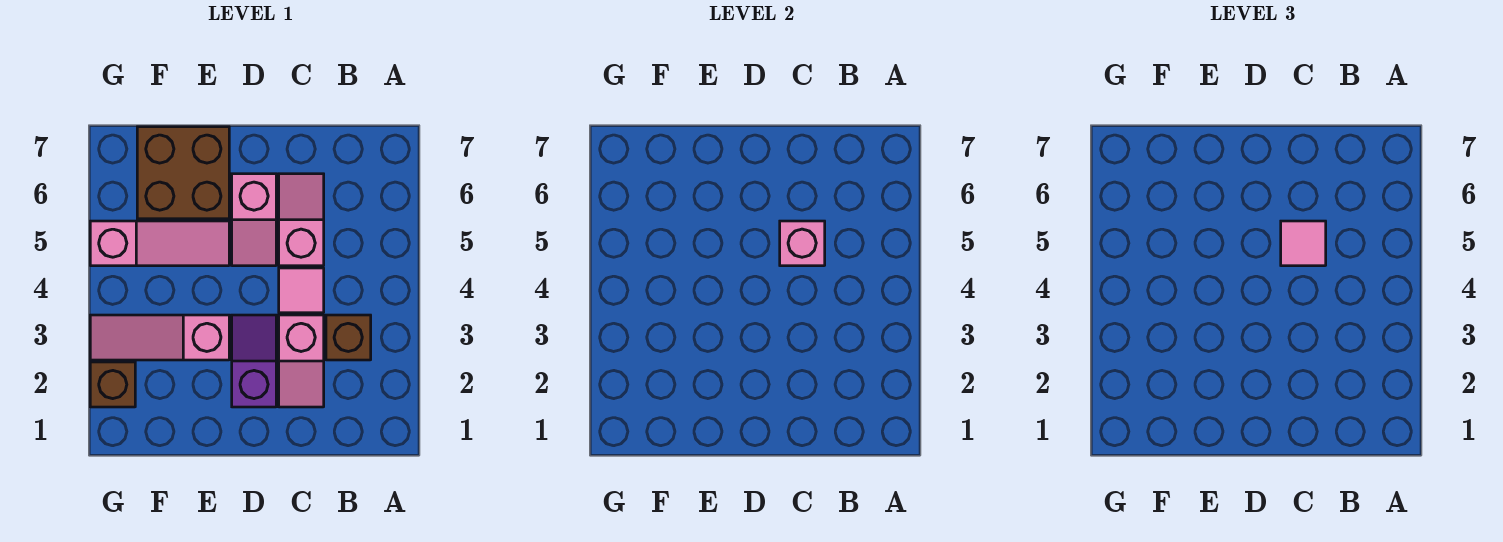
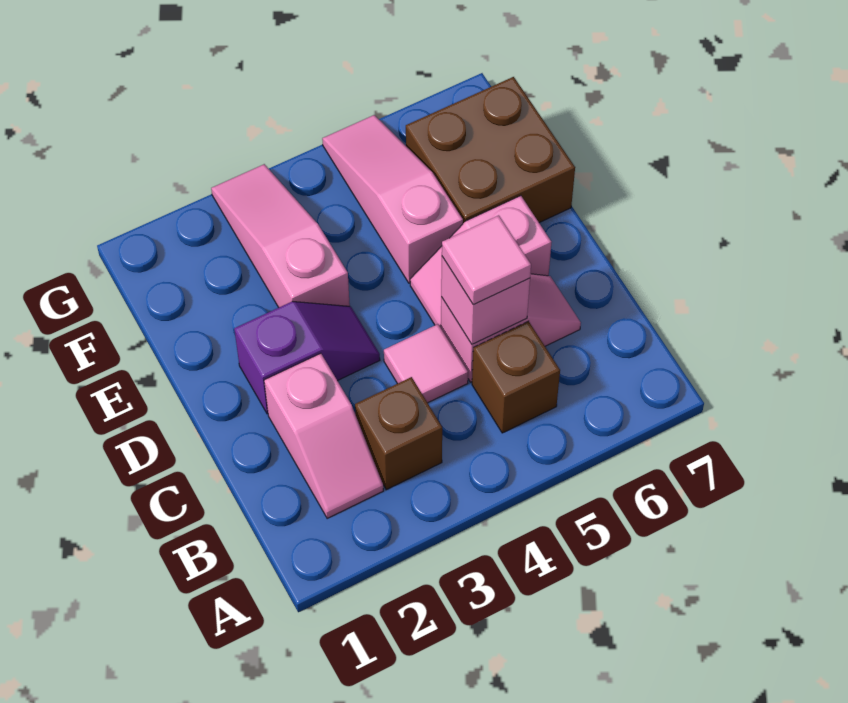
pink slope C2:C3 level 1 top 3 -> pink slope B2:C2 level 1 top C
pink slope E5:G5 level 1 top G -> pink slope E5:G5 level 1 top E
brown brick G2 level 1 -> brown brick B5 level 1

